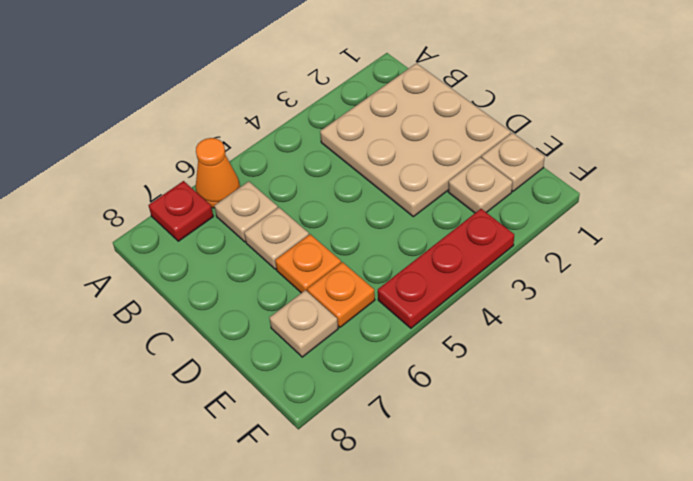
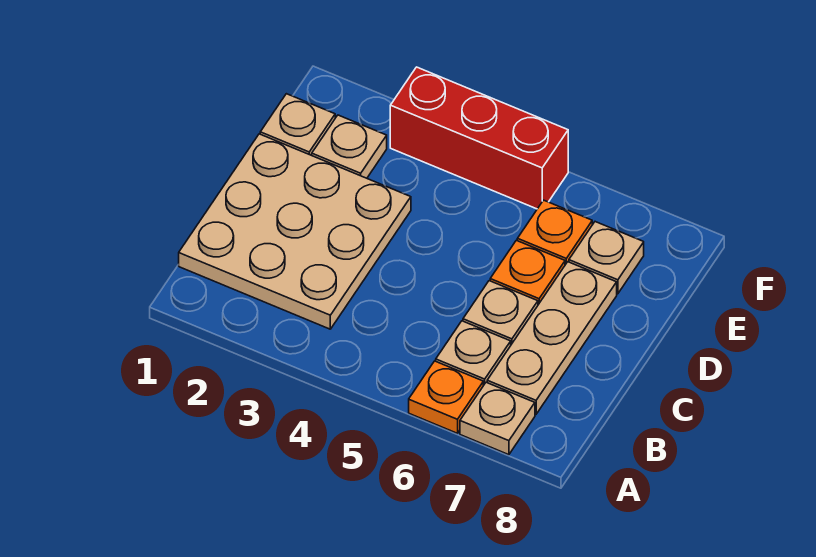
orange cone A6 level 1 -> orange plate A6 level 1
red plate A7 level 1 -> tan plate A7 level 1
none -> tan plate B7:D7 level 1
red plate F3:F5 level 1 -> red brick F3:F5 level 1

